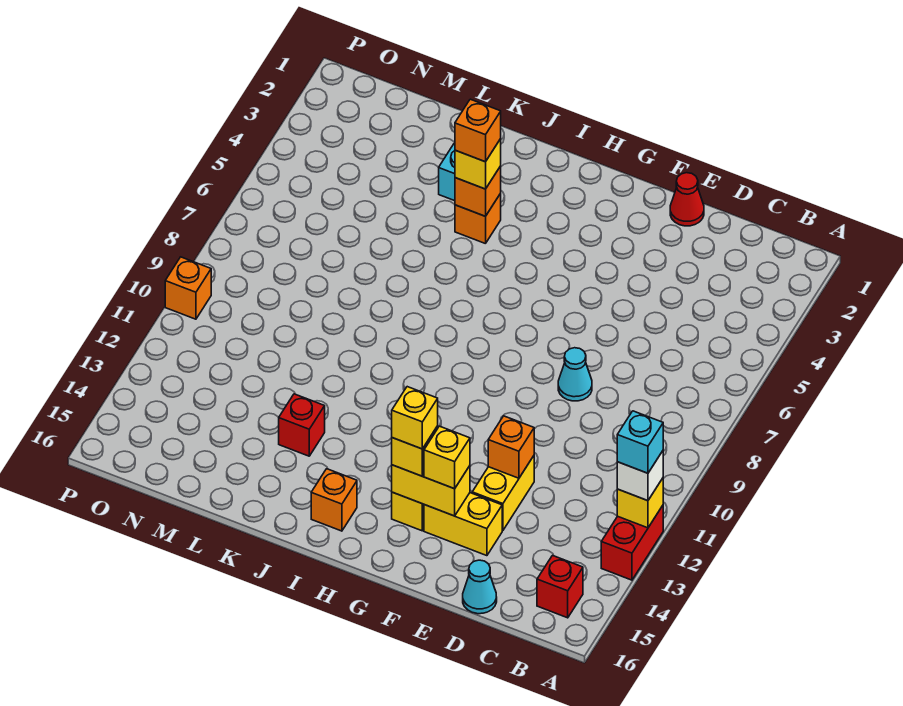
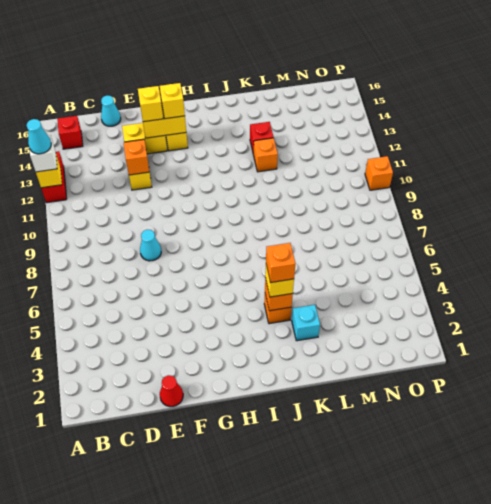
cyan brick A12 level 4 -> cyan cone A12 level 4
yellow brick G14 level 4 -> none
orange brick I15 level 1 -> orange brick K12 level 1

